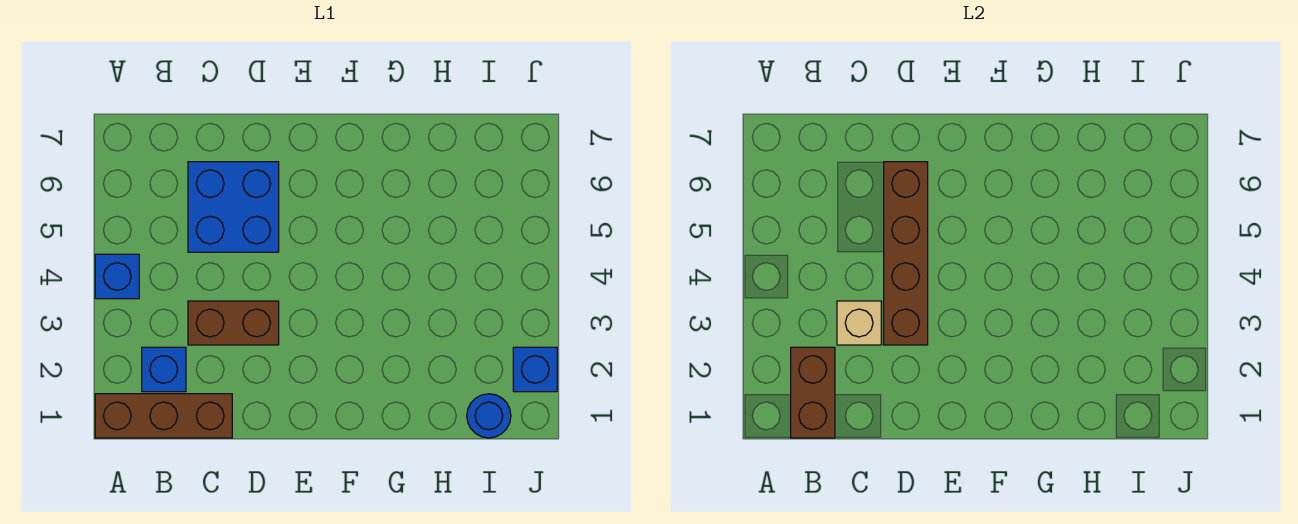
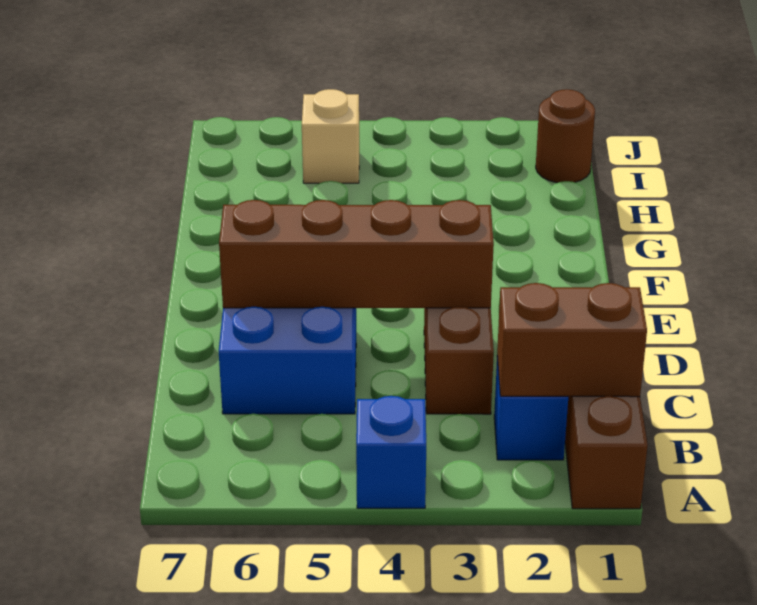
tan brick C3 level 2 -> tan brick I5 level 1
blue round brick I1 level 1 -> brown round brick I1 level 1
blue brick J2 level 1 -> none

